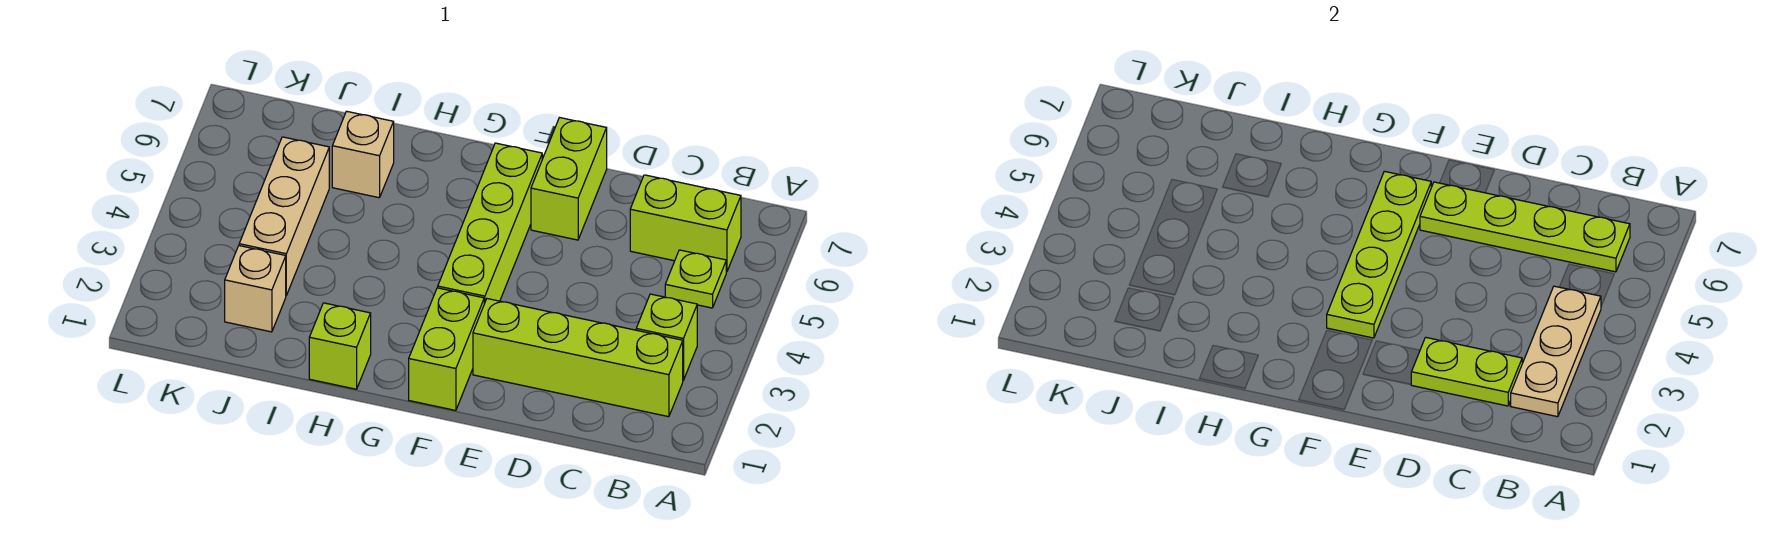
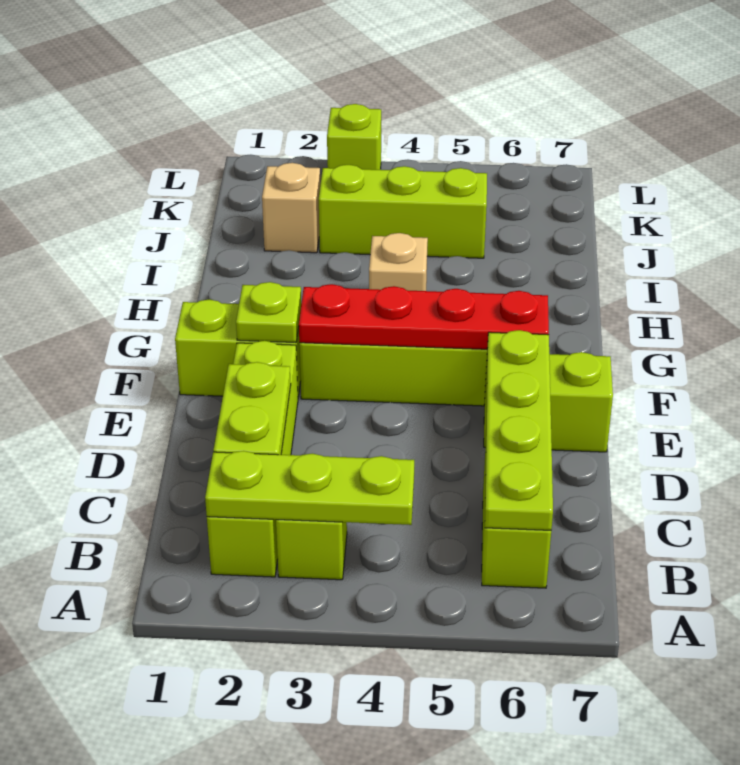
tan plate B2:B4 level 2 -> lime plate B2:B4 level 2
lime plate B5 level 1 -> lime plate F2 level 2
lime plate F3:F6 level 2 -> red plate F3:F6 level 2
lime brick H1 level 1 -> lime brick L3 level 1
tan brick I6 level 1 -> tan brick H4 level 1
tan brick J3:J5 level 1 -> lime brick J3:J5 level 1

